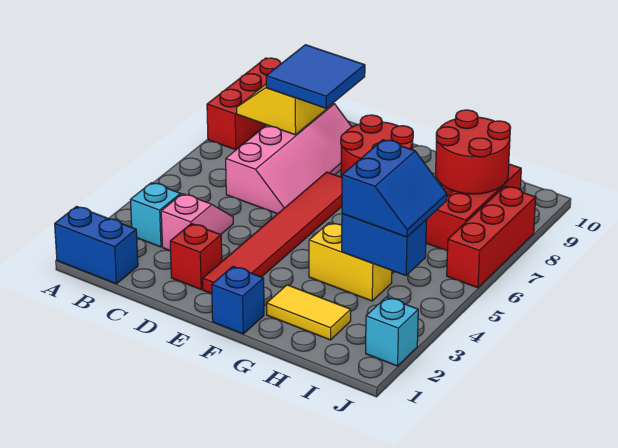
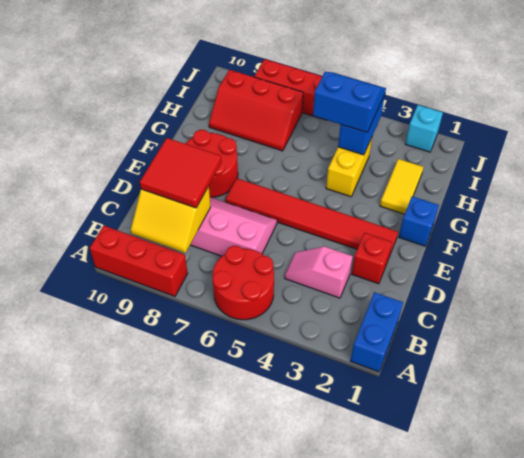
cyan brick B3 level 1 -> none
blue tile C8:D9 level 3 -> red tile C8:D9 level 3
red round brick H8:I9 level 2 -> red round brick A5:B6 level 1

